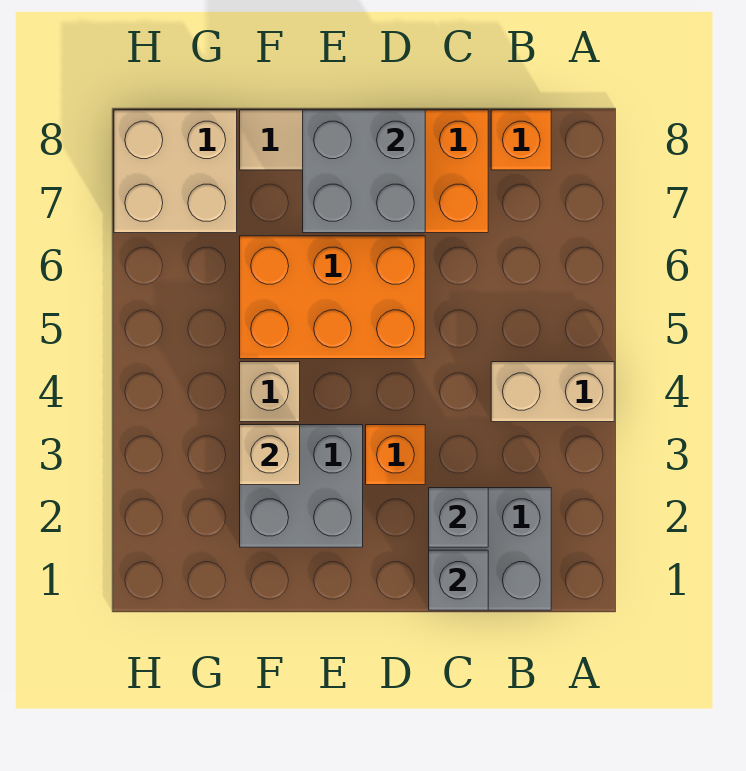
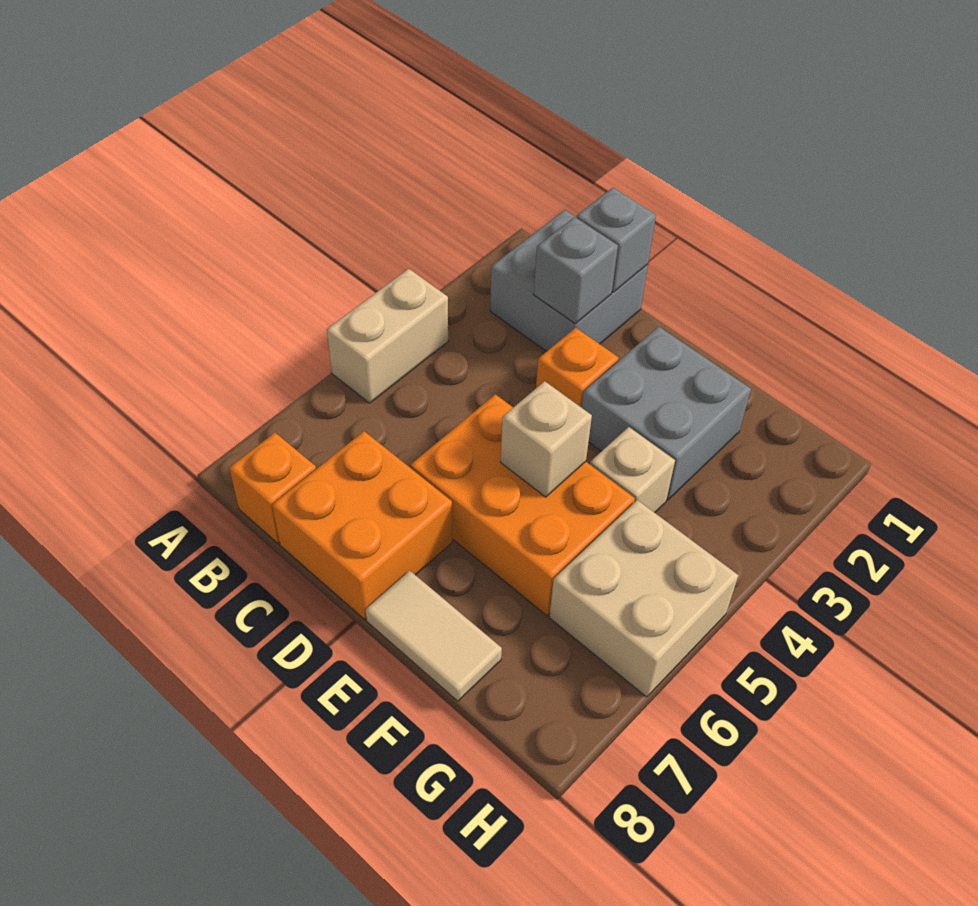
tan brick A4:B4 level 1 -> tan brick A4:A5 level 1
grey brick D7:E8 level 2 -> none
tan brick F3 level 2 -> tan brick E5 level 2
tan brick G7:H8 level 1 -> tan brick G5:H6 level 1

